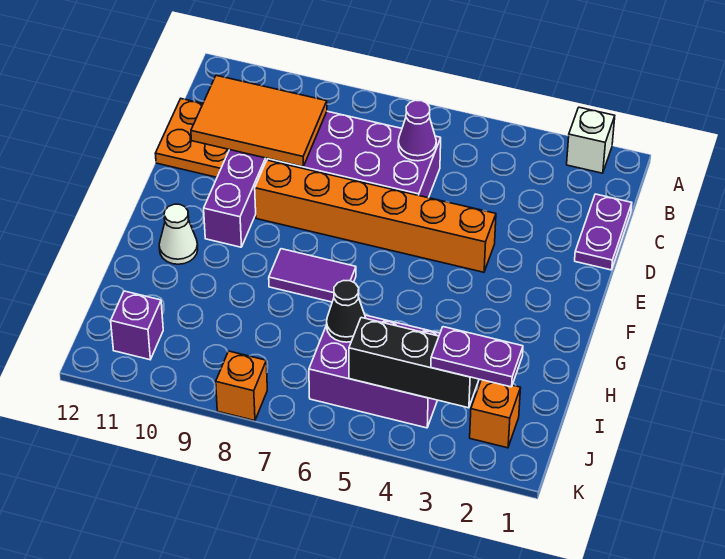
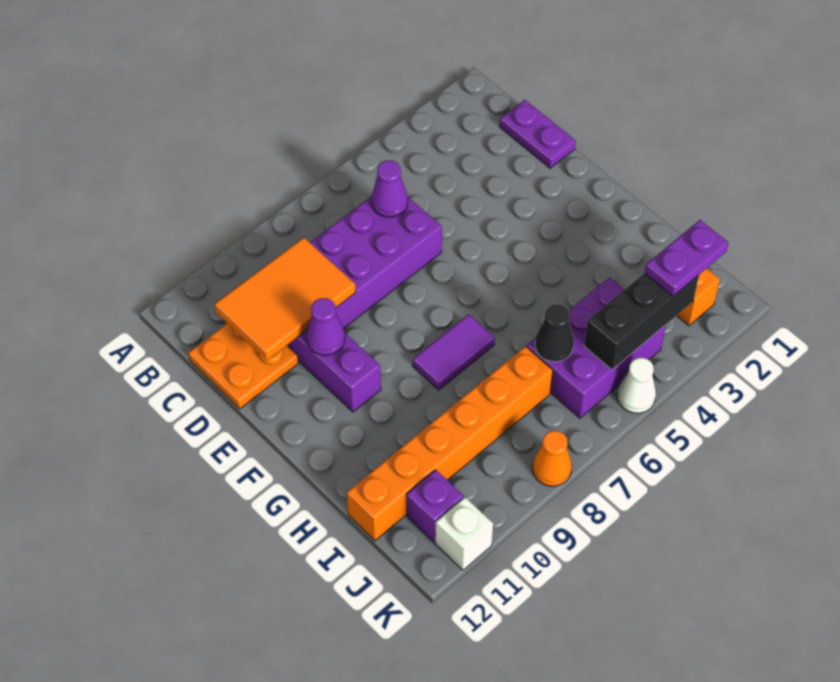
white brick A2 level 1 -> white brick K11 level 1
orange brick E4:E9 level 1 -> orange brick I7:I12 level 1
none -> purple cone E10 level 2
white cone G11 level 1 -> white cone K5 level 1
orange brick K8 level 1 -> orange cone K8 level 1

